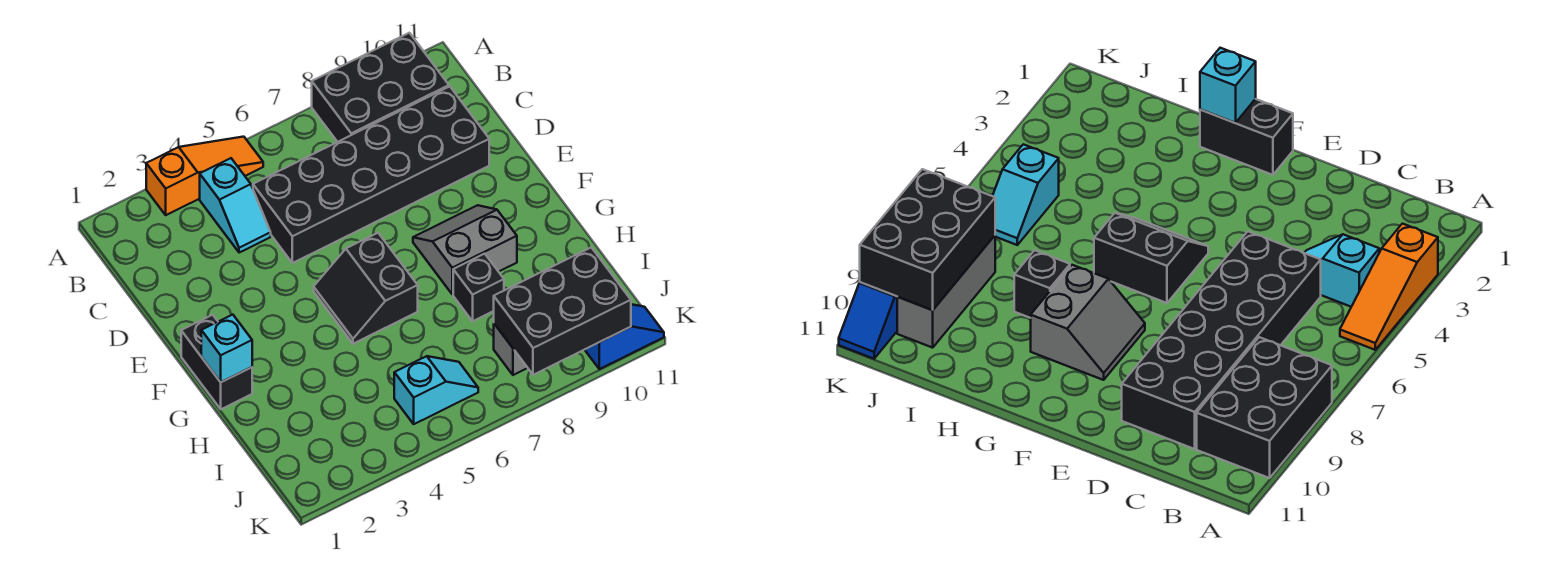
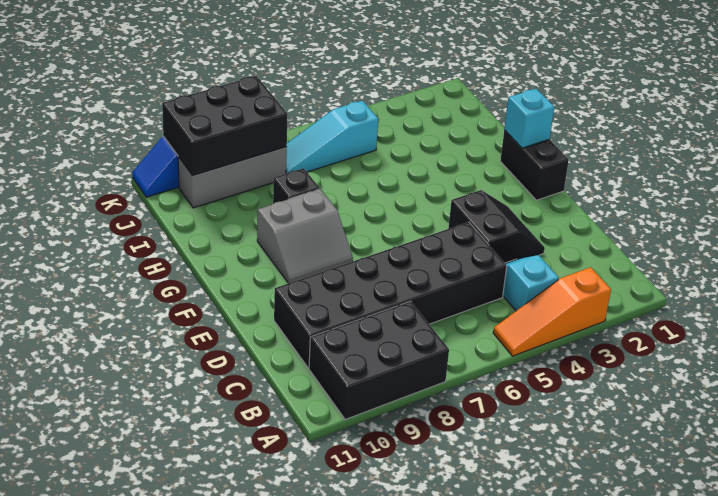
black slope F5:G6 level 1 top 6 -> black slope D3:E4 level 1 top 4
cyan slope J5:J6 level 1 top 5 -> cyan slope J5:J7 level 1 top 5

